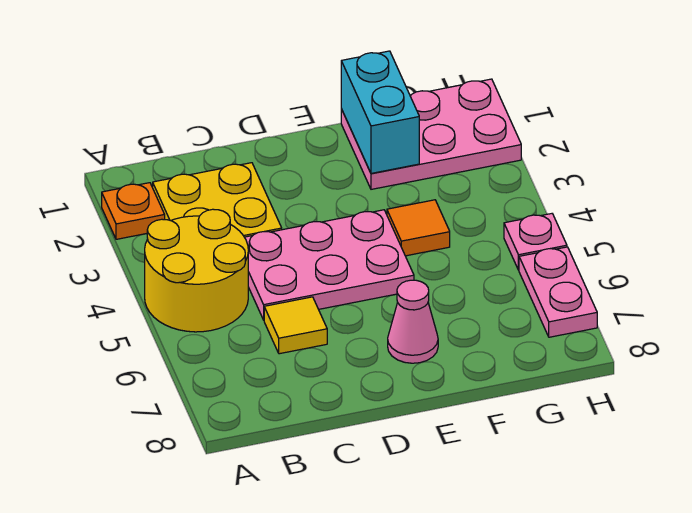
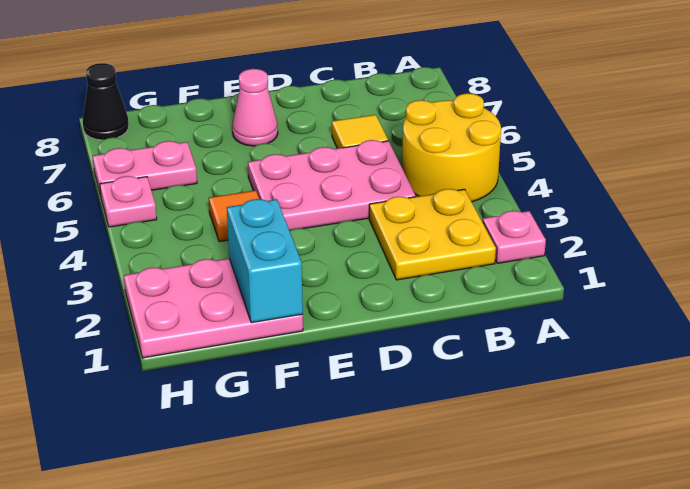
orange plate A2 level 1 -> pink plate A2 level 1
pink plate H6:H7 level 1 -> pink plate G6:H6 level 1
none -> black cone H8 level 1

